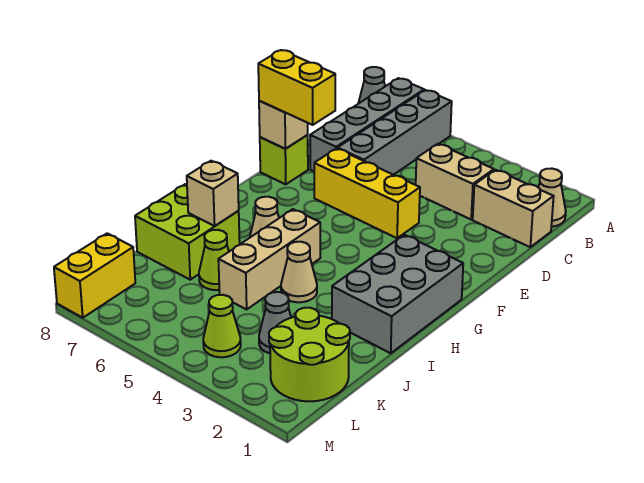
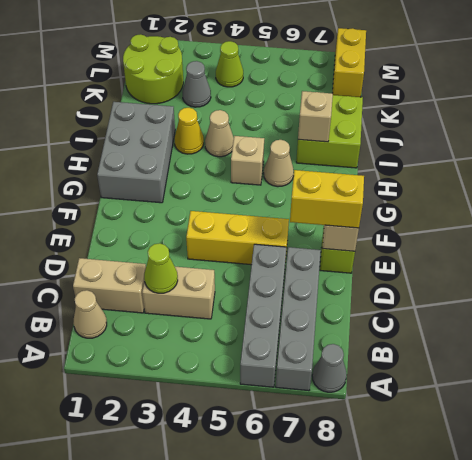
tan brick H5:J5 level 1 -> tan brick H5 level 1
none -> yellow cone I3 level 1
lime cone J6 level 1 -> lime cone C3 level 2

